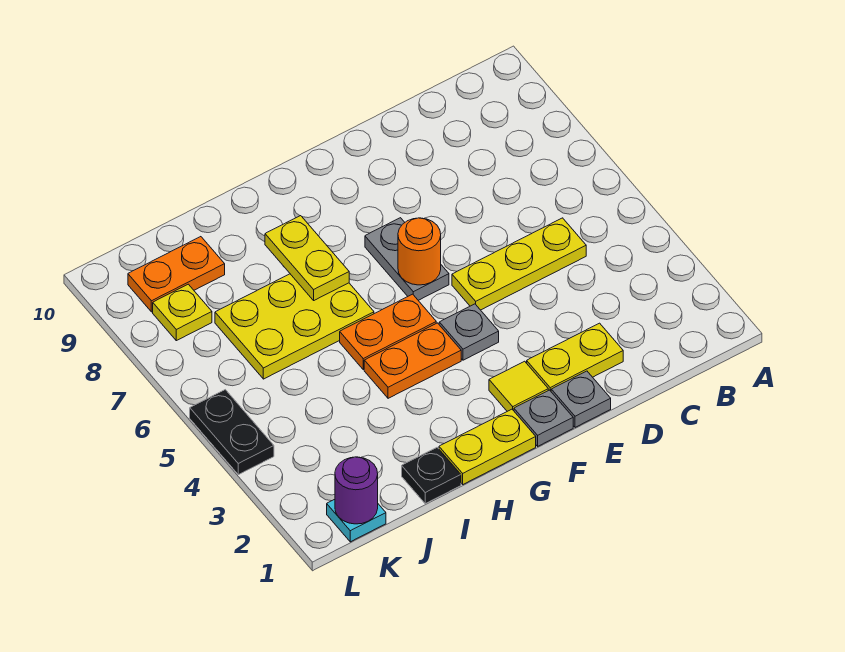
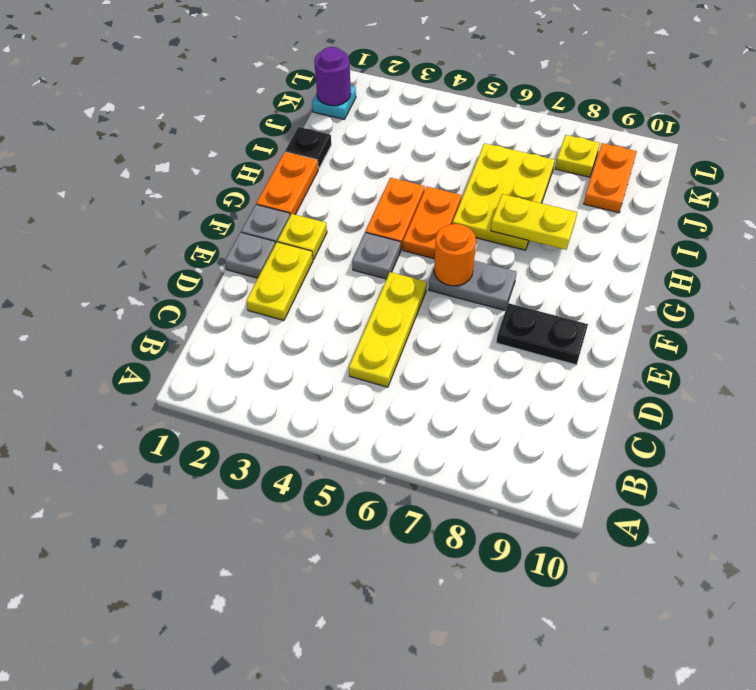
yellow tile F2 level 1 -> yellow plate F2 level 1
yellow plate G1:H1 level 1 -> orange plate G1:H1 level 1
black plate L4:L5 level 1 -> black plate E8:E9 level 1

